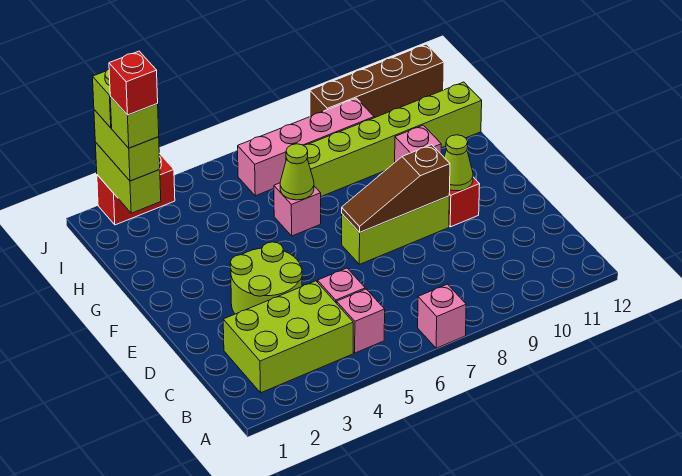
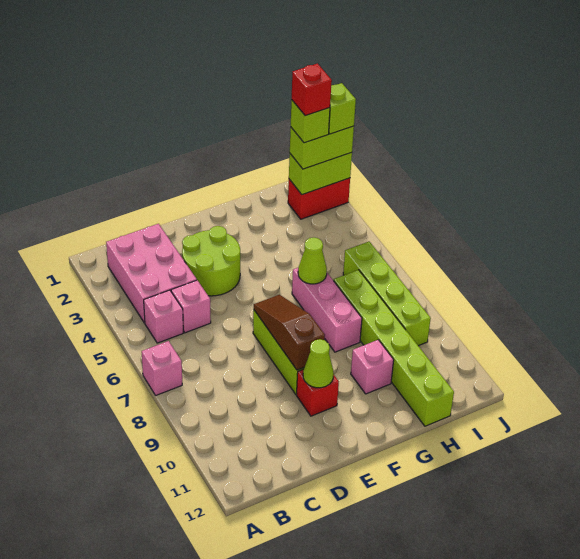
lime brick B2:C4 level 1 -> pink brick B2:C4 level 1
pink brick G6 level 1 -> pink brick G6:G8 level 1
pink brick I6:I9 level 1 -> lime brick I6:I9 level 1
red brick J2:J3 level 1 -> red brick I2:J2 level 1
brown brick J9:J12 level 1 -> none

